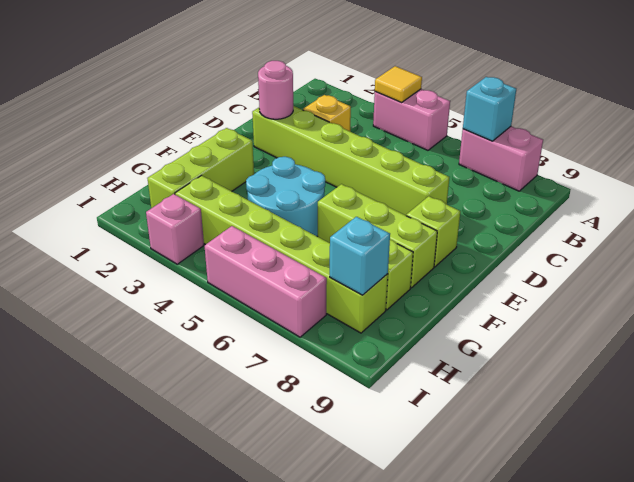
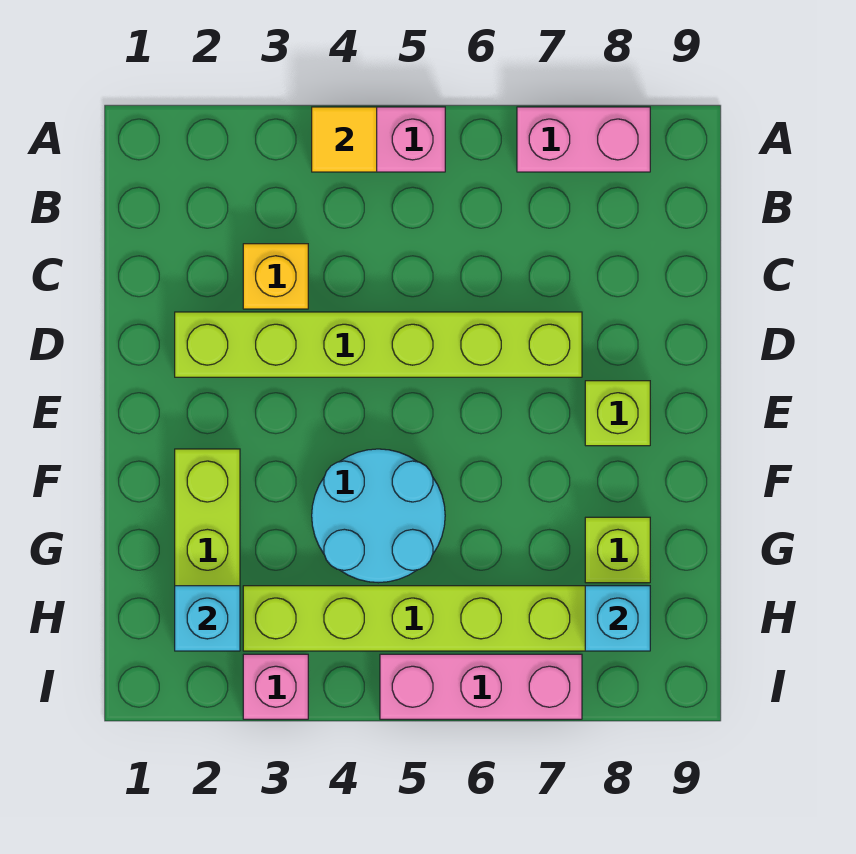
cyan brick A7 level 2 -> cyan brick H2 level 2
pink round brick D2 level 2 -> none
lime brick F6:F8 level 1 -> none

